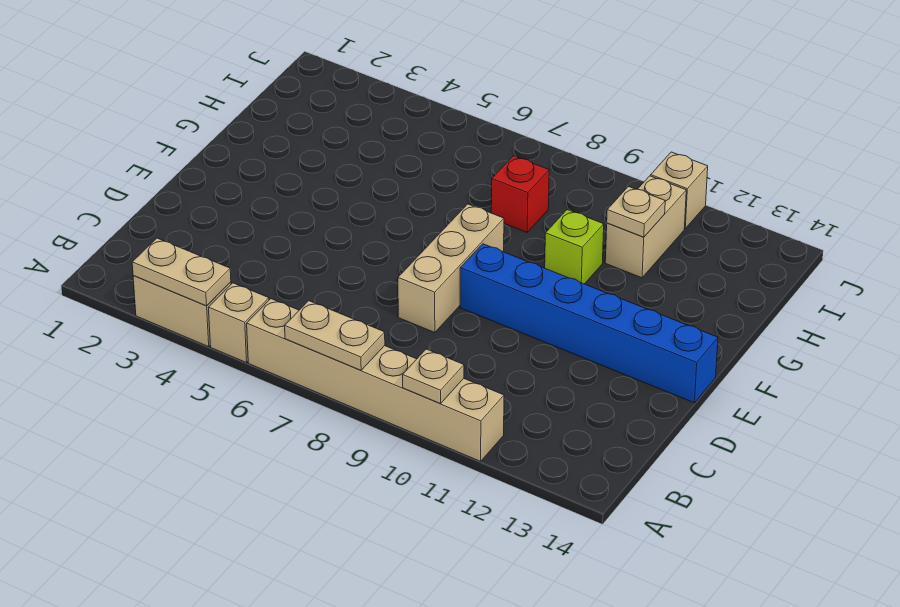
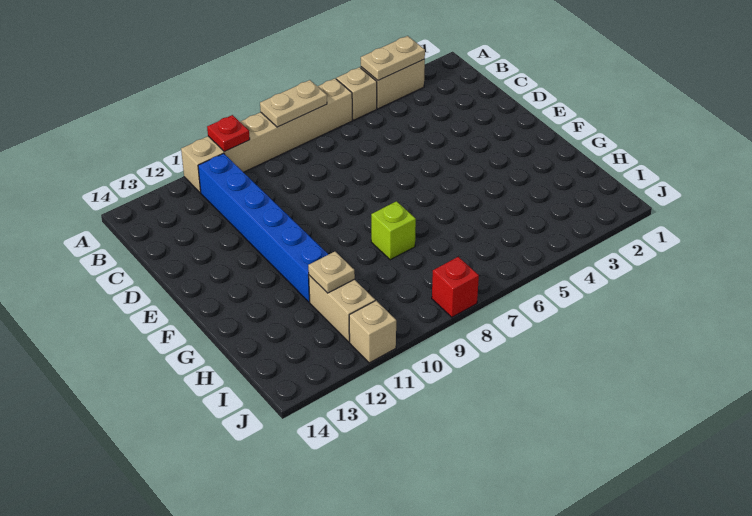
tan plate A10 level 2 -> red plate A10 level 2
tan brick D8:F8 level 1 -> none
blue brick E9:E14 level 1 -> blue brick B11:G11 level 1
lime brick G10 level 1 -> lime brick G8 level 1
red brick H8 level 1 -> red brick J8 level 1

